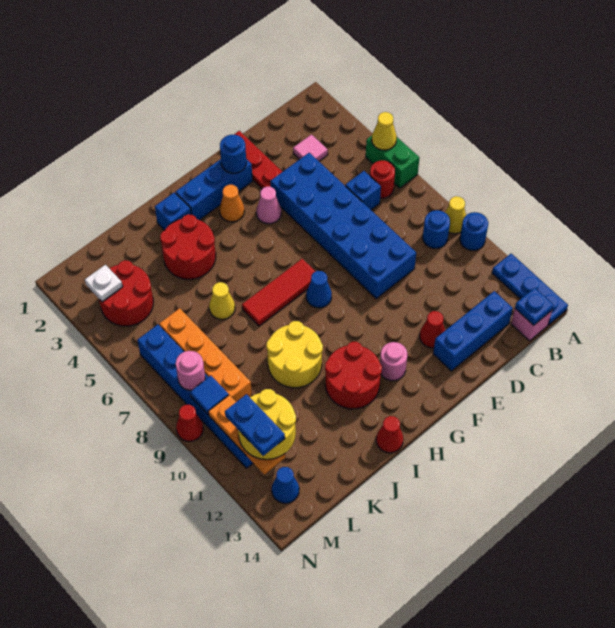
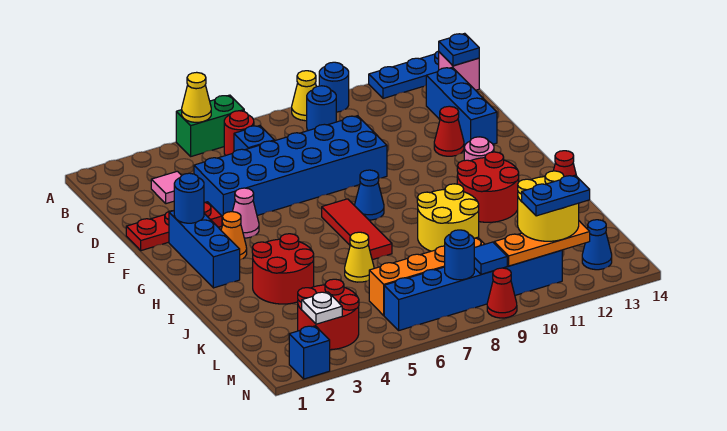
blue brick I2 level 1 -> blue brick N2 level 1
pink round brick M8 level 2 -> blue round brick M8 level 2

